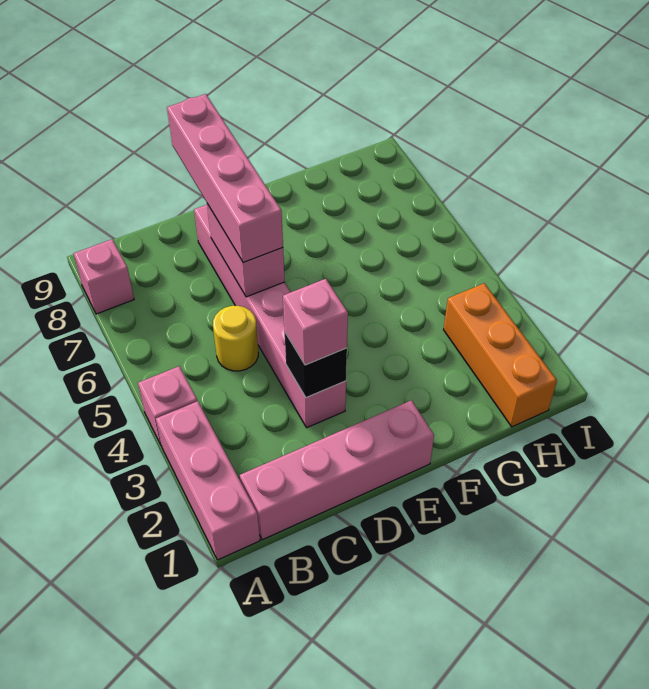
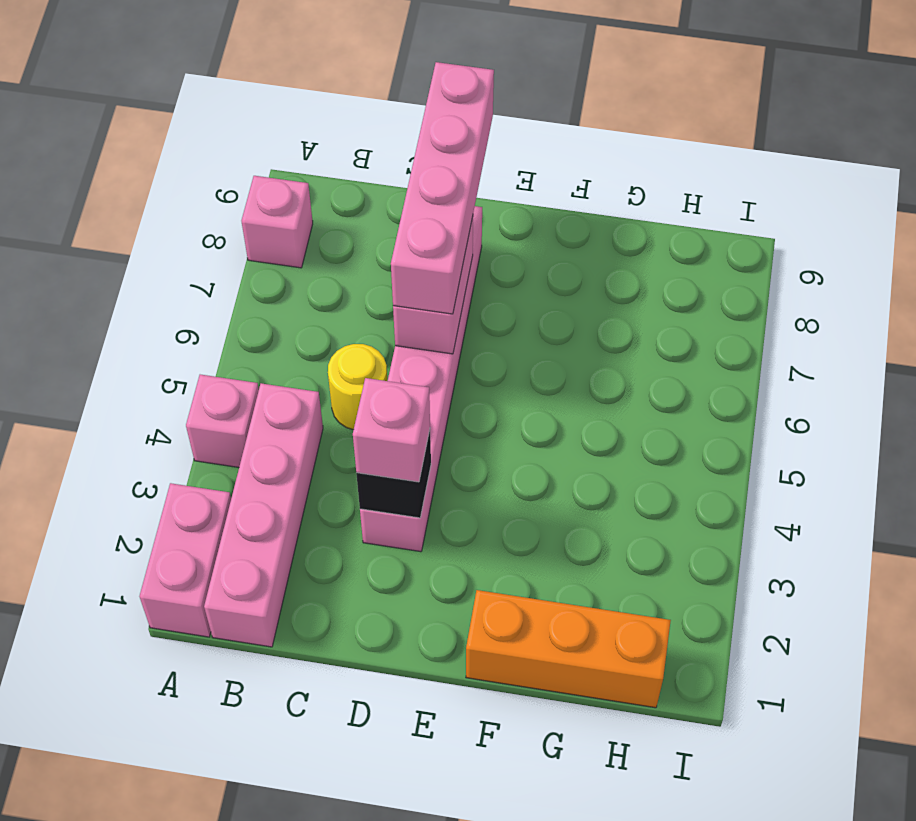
pink brick A1:A3 level 1 -> pink brick A1:A2 level 1
pink brick B1:E1 level 1 -> pink brick B1:B4 level 1
orange brick H1:H3 level 1 -> orange brick F1:H1 level 1

